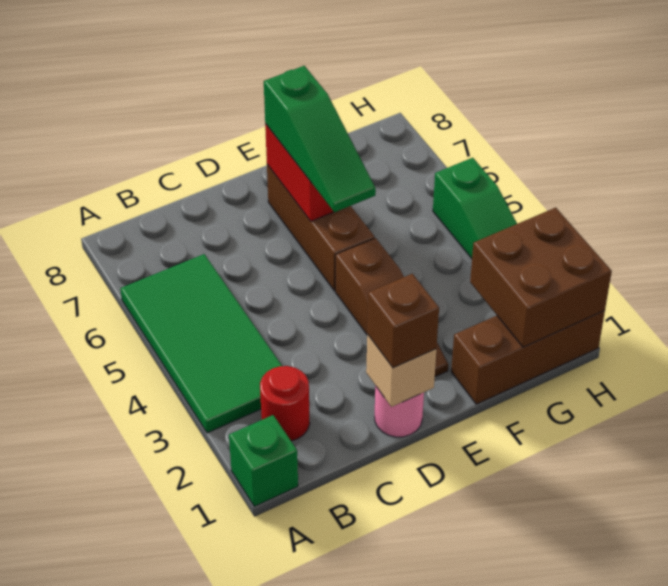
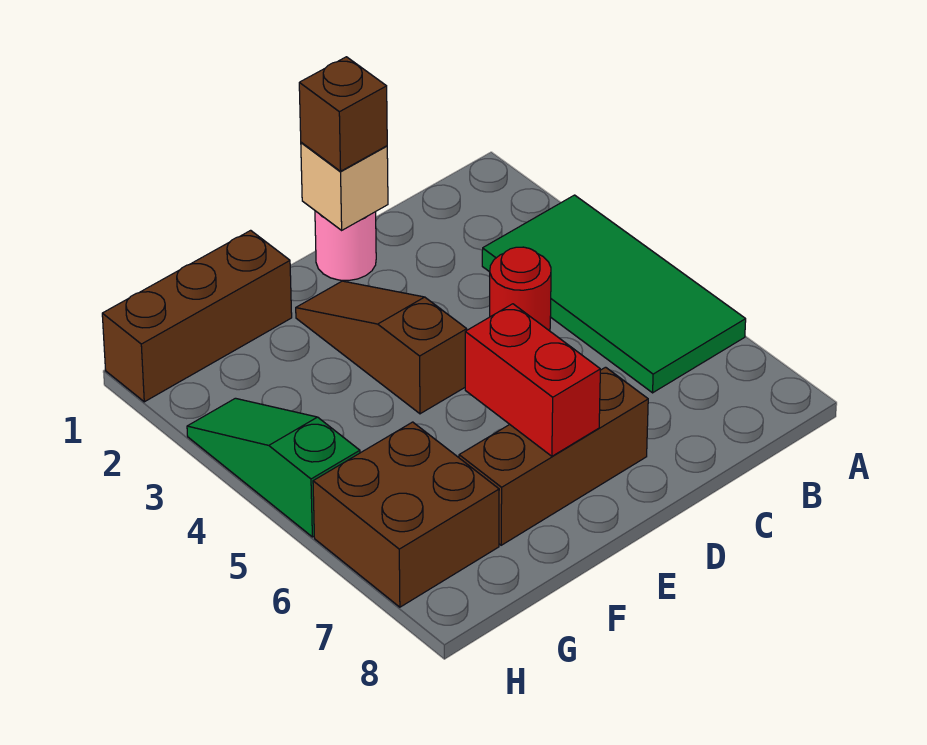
green brick A1 level 1 -> none
red round brick B2 level 1 -> red round brick C4 level 1
brown brick E5:E7 level 1 -> brown brick D7:F7 level 1
green slope E5:E7 level 3 top 7 -> none
brown brick G1:H2 level 2 -> brown brick G6:H7 level 1

